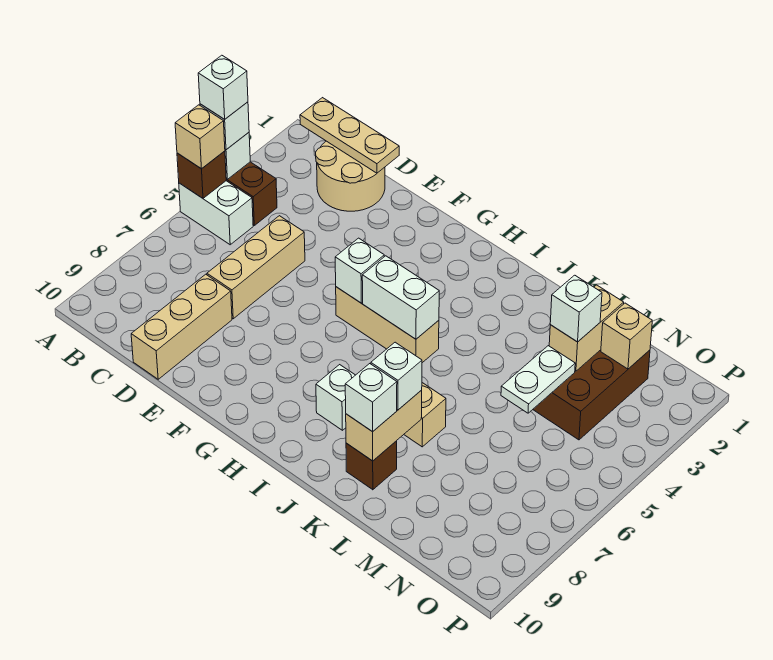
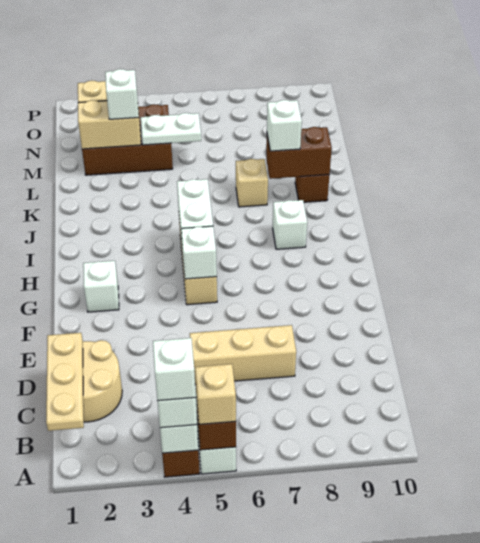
tan brick D8:D10 level 1 -> none
tan brick K8:K9 level 2 -> brown brick K8:K9 level 2
white brick K9 level 3 -> white brick G2 level 1

